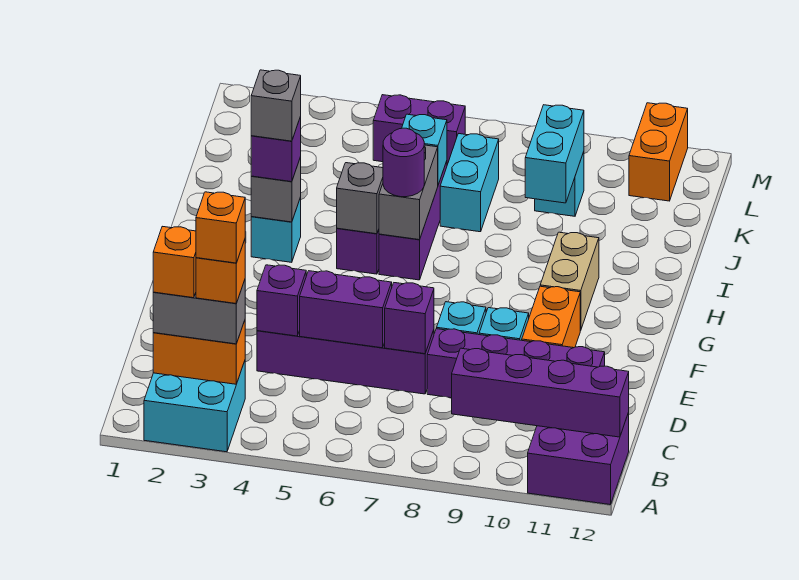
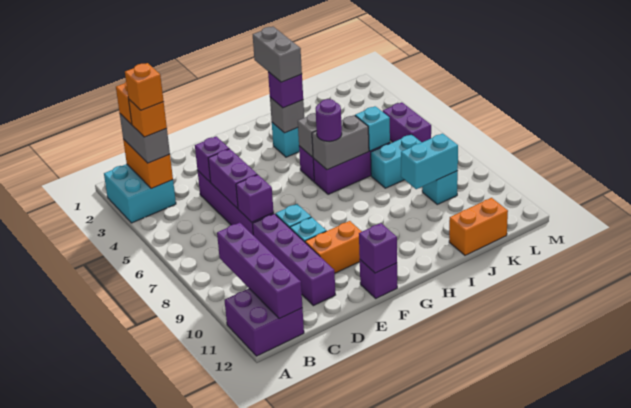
none -> purple brick F12 level 1
none -> purple brick F12 level 2
tan brick G10:H10 level 1 -> none
grey brick H3 level 4 -> grey brick H2:H3 level 4
orange brick L11:M11 level 1 -> orange brick J12:K12 level 1

